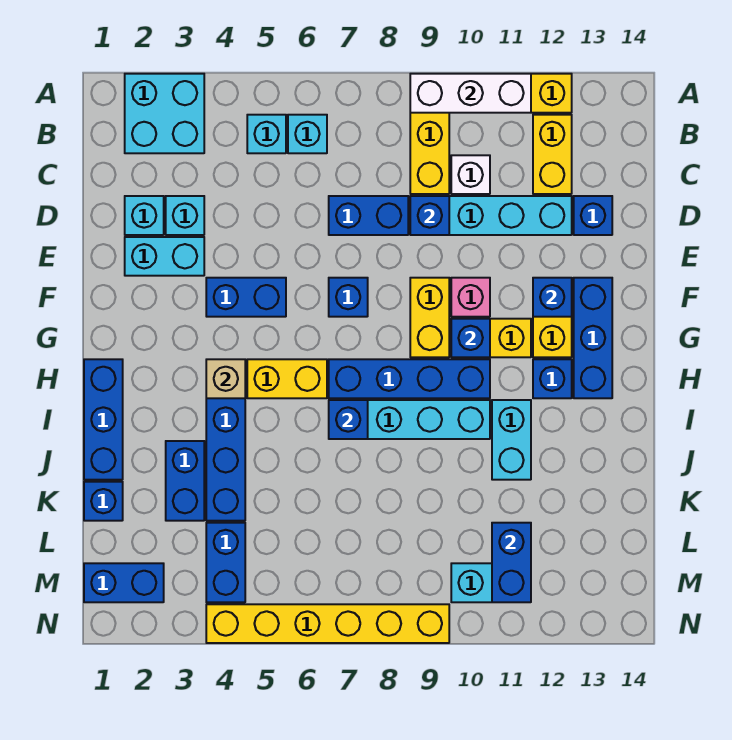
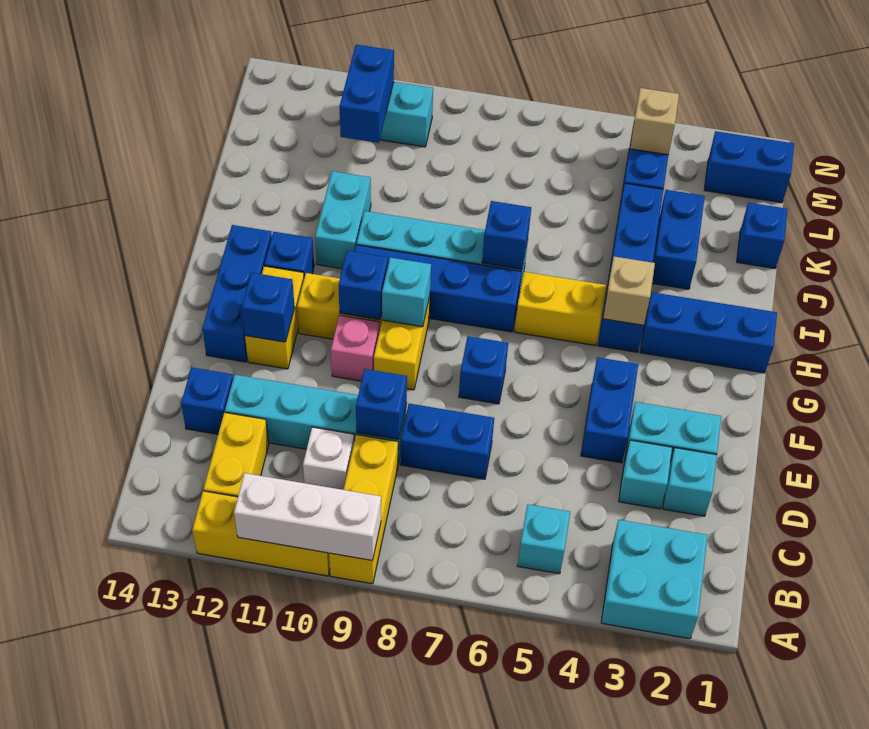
cyan brick B6 level 1 -> cyan brick G9 level 2
blue brick F4:F5 level 1 -> blue brick E4:F4 level 1
blue brick H1:J1 level 1 -> blue brick H1:H3 level 1
none -> tan brick M4 level 2
yellow brick N4:N9 level 1 -> none

